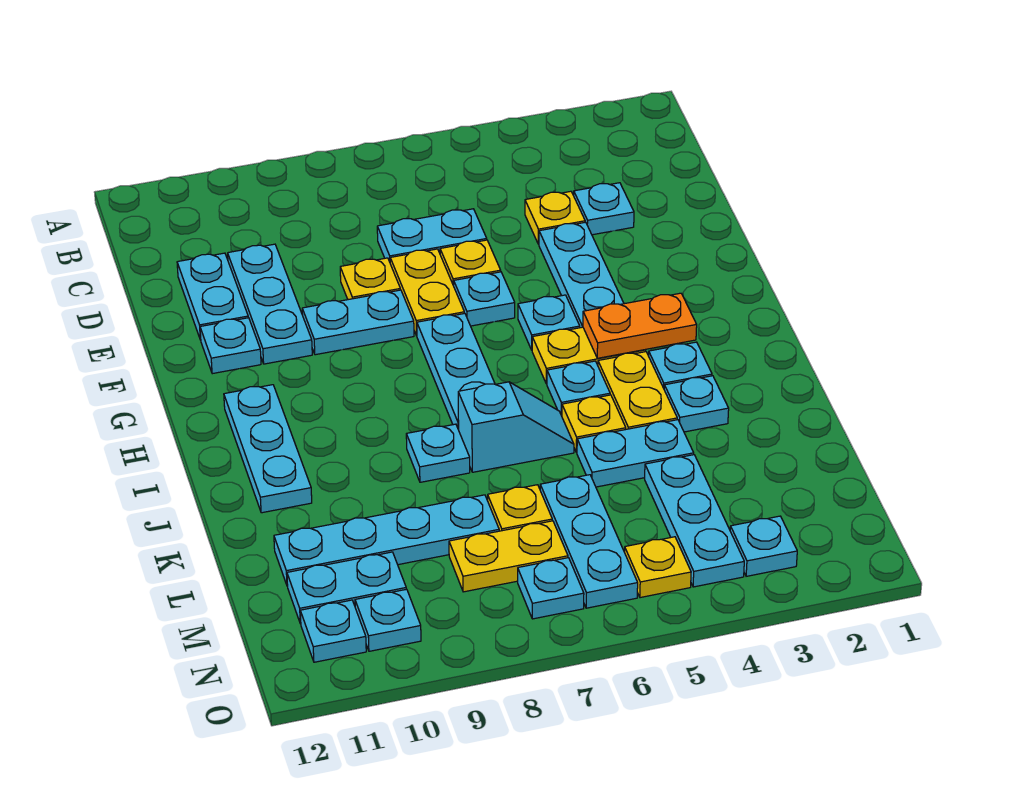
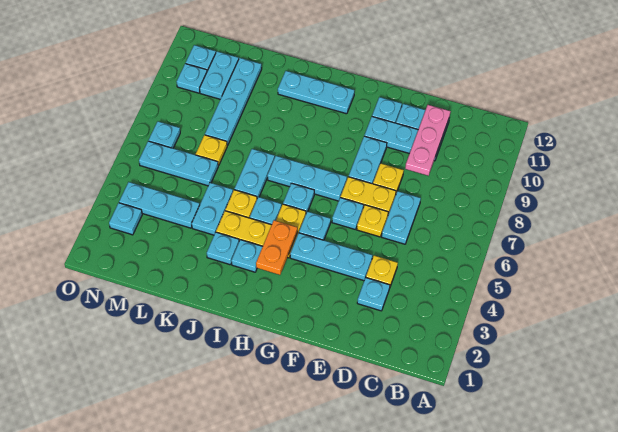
none -> pink plate D9:D11 level 2
cyan slope J6:J7 level 1 top 7 -> cyan plate J6:J7 level 1
cyan plate J8 level 1 -> cyan plate H6 level 1
yellow plate M7:M8 level 1 -> none
yellow plate N5 level 1 -> none

